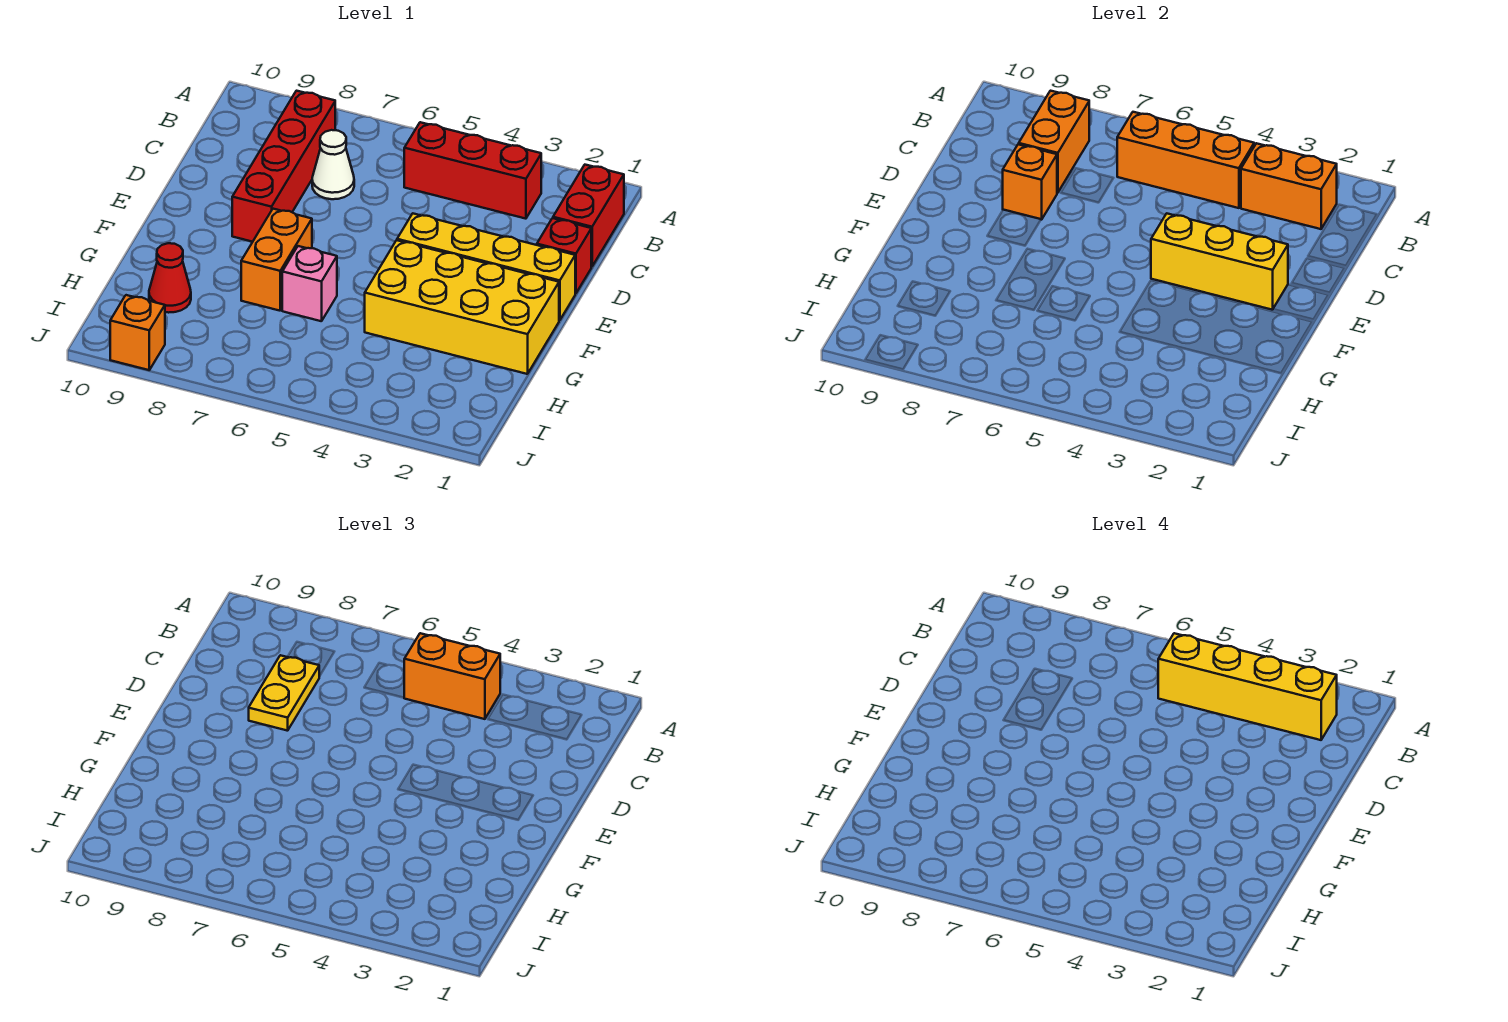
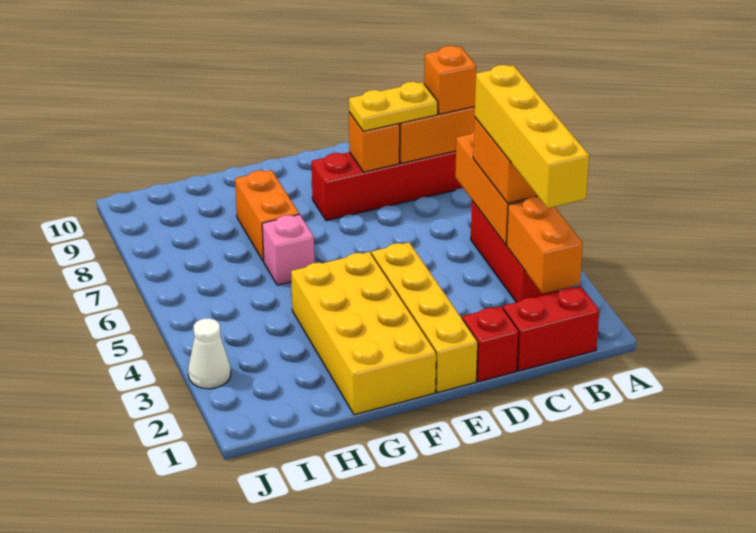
white cone C7 level 1 -> white cone J3 level 1
yellow brick E2:E4 level 2 -> none
orange brick F7:G7 level 1 -> orange brick G7:G8 level 1
red cone H9 level 1 -> none
orange brick J9 level 1 -> orange brick B8 level 3

